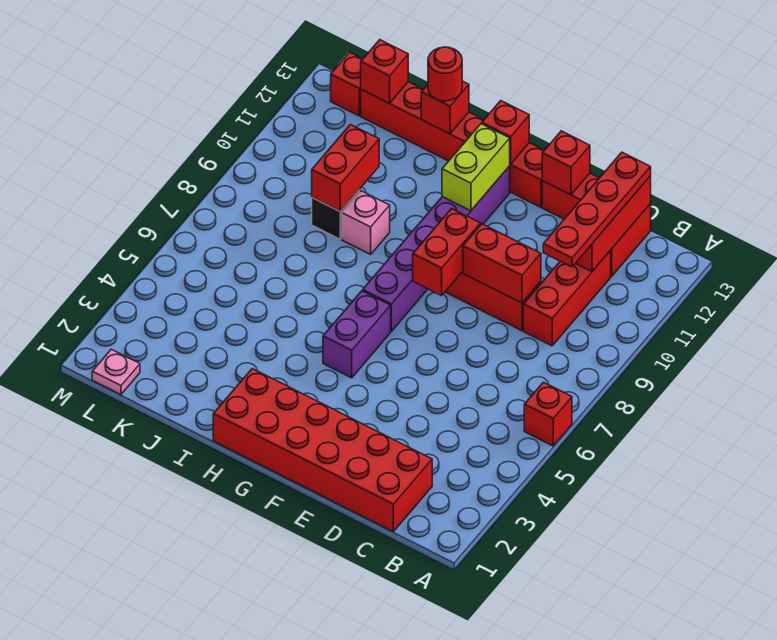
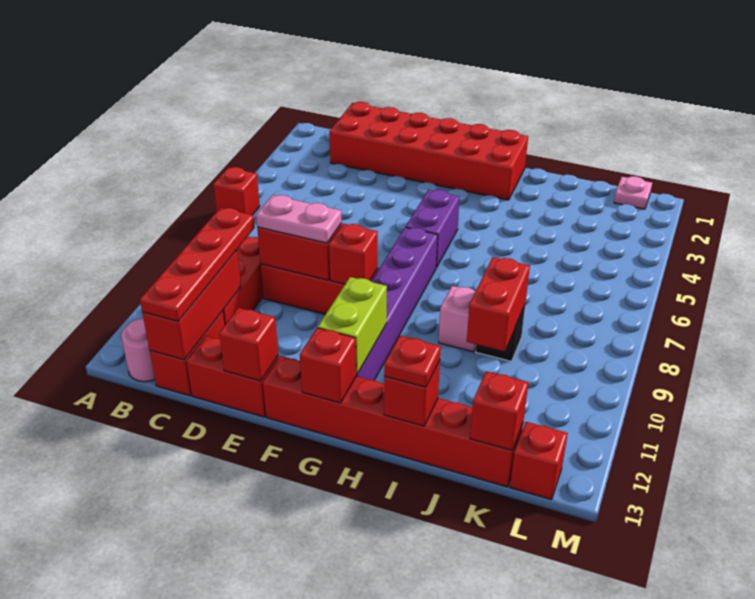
none -> pink round brick B13 level 1
none -> pink plate D9:E9 level 3
red brick F8:F9 level 2 -> red brick F9 level 2
red round brick I13 level 3 -> red plate I13 level 3

